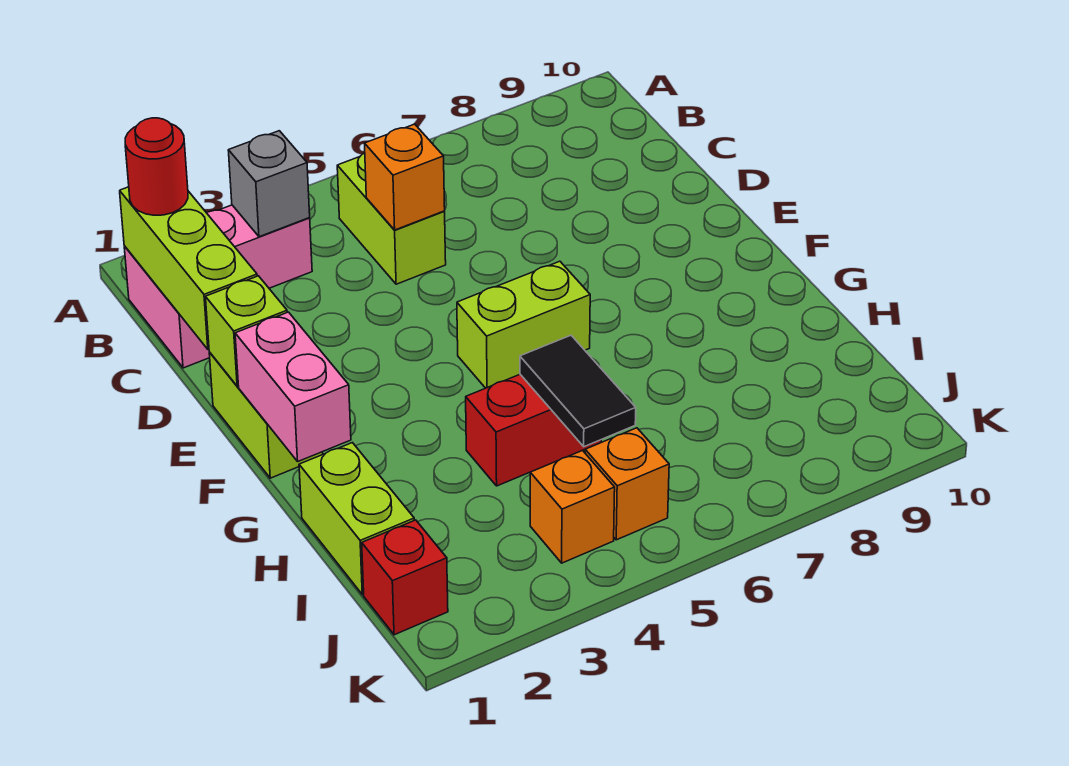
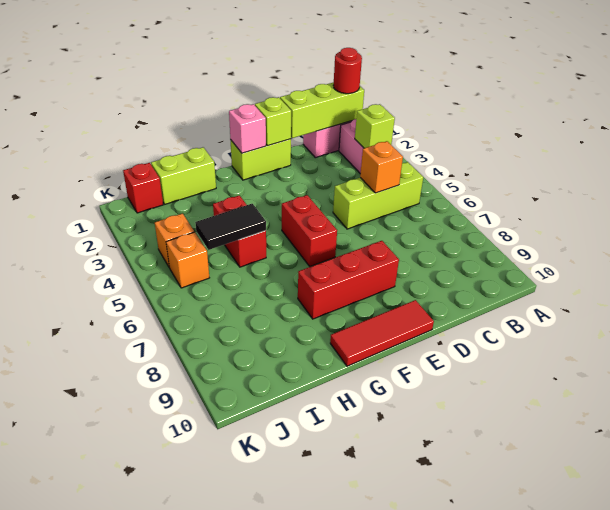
grey brick B3 level 2 -> lime brick B3 level 2
lime brick B5:C5 level 1 -> lime brick B5:D5 level 1
none -> red brick E8:G8 level 1
none -> red tile E10:G10 level 1
pink brick F1:G1 level 2 -> pink brick F1 level 2
lime brick F5:F6 level 1 -> red brick F5:F6 level 1

